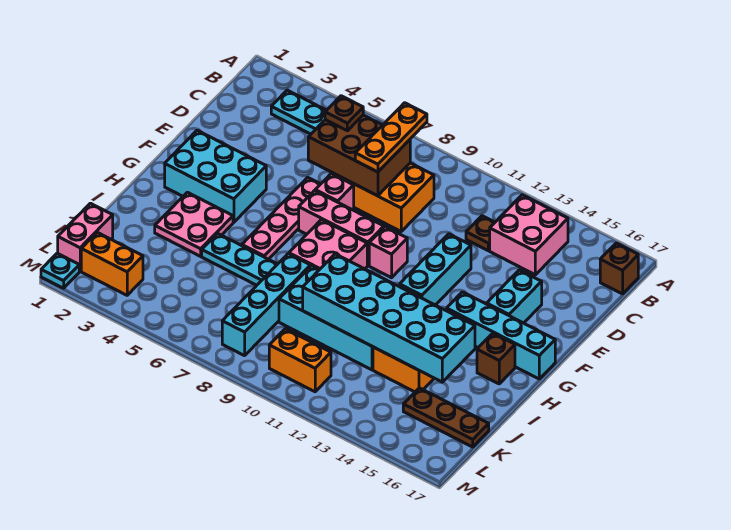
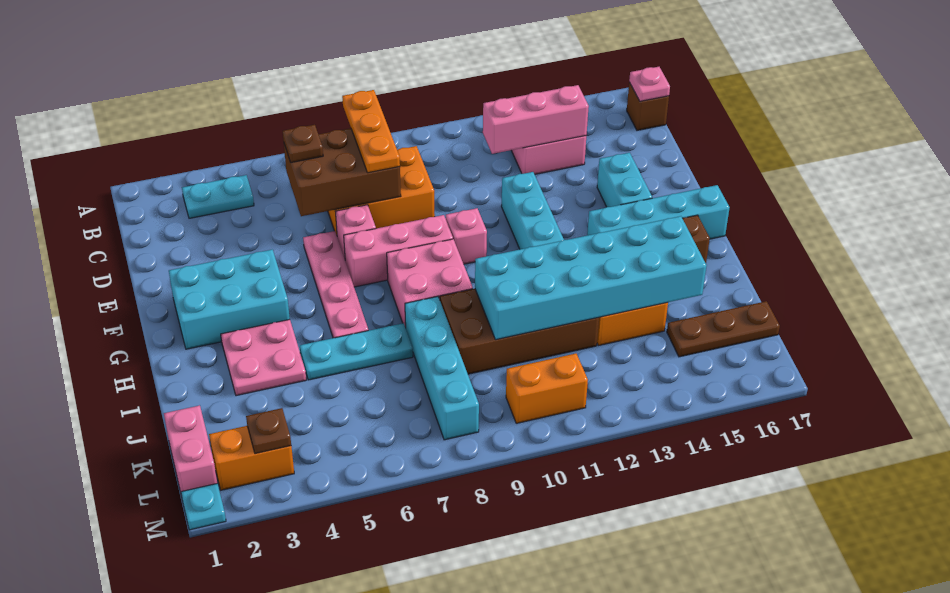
none -> pink plate B17 level 2
brown plate C12 level 1 -> brown plate L3 level 2
none -> pink brick C12:C14 level 2
cyan brick I9:J12 level 1 -> brown brick I9:J12 level 1

